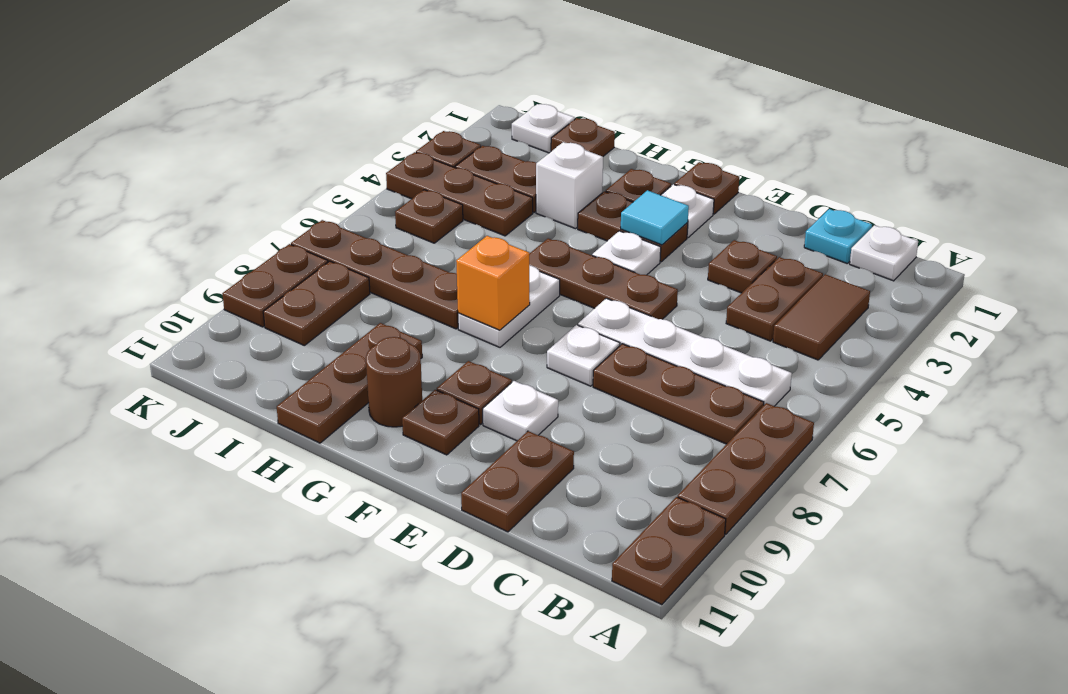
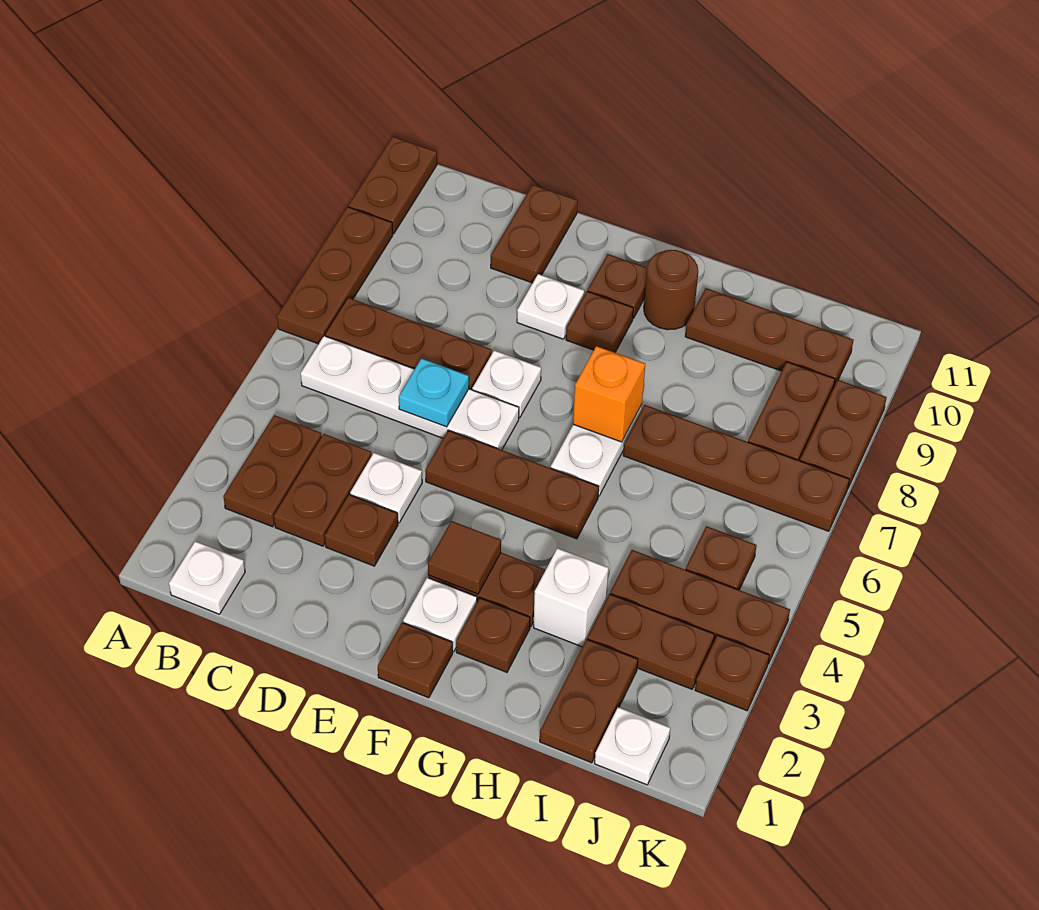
brown tile B3:B4 level 1 -> brown plate B3:B4 level 1
cyan plate C1 level 1 -> cyan plate D6 level 2
cyan tile F3 level 2 -> brown tile F3 level 2
white plate F4 level 1 -> white plate D4 level 1
brown plate H9:H11 level 1 -> brown plate H10:J10 level 1
brown plate I1 level 1 -> brown plate I1:I2 level 1

